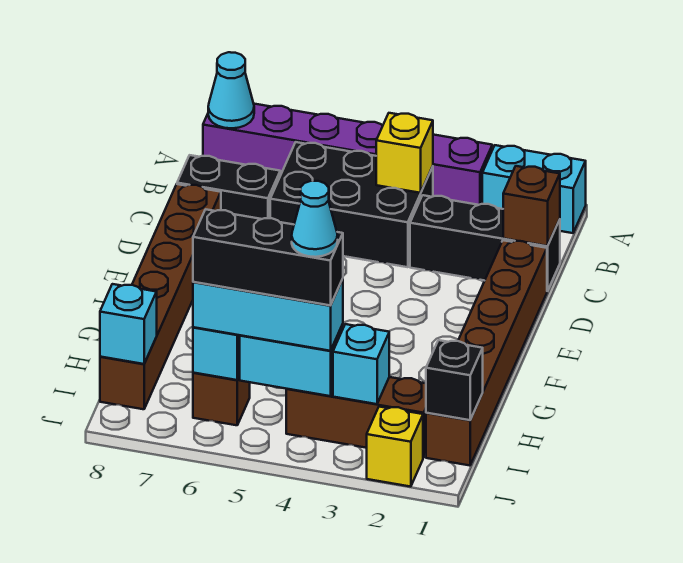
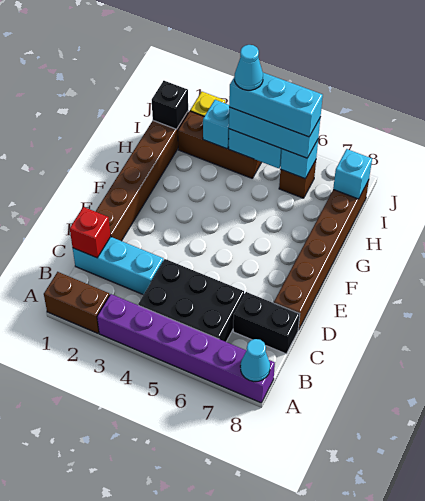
cyan brick A1:A2 level 1 -> brown brick A1:A2 level 1
yellow brick B4 level 2 -> none
black brick C1:C3 level 1 -> cyan brick C1:C3 level 1
brown brick C1 level 2 -> red brick C1 level 2
black brick I4:I6 level 4 -> cyan brick I4:I6 level 4

